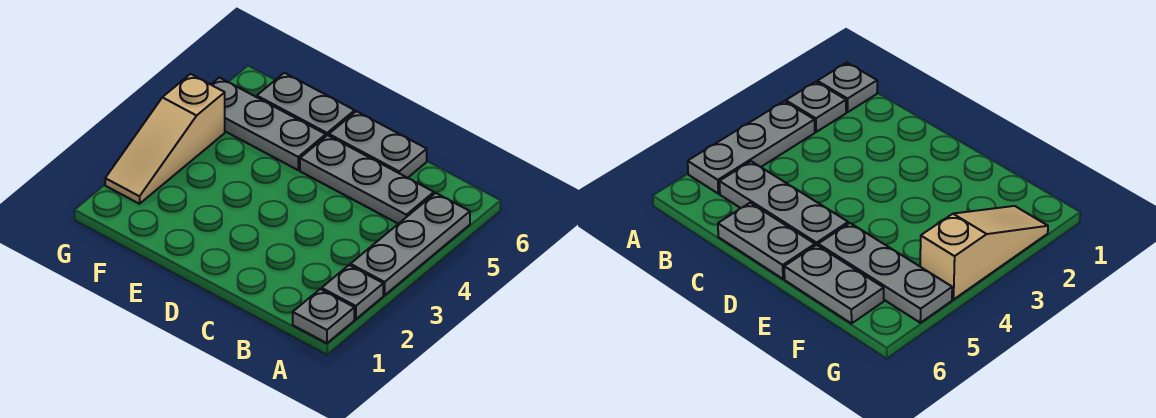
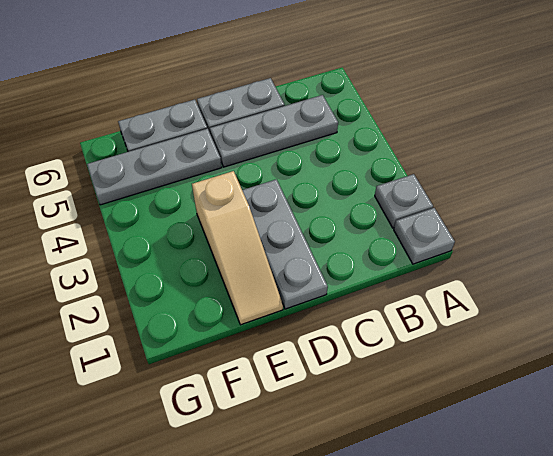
grey plate A3:A5 level 1 -> grey plate D1:D3 level 1
tan slope G2:G4 level 1 top 4 -> tan slope E1:E3 level 1 top 3

